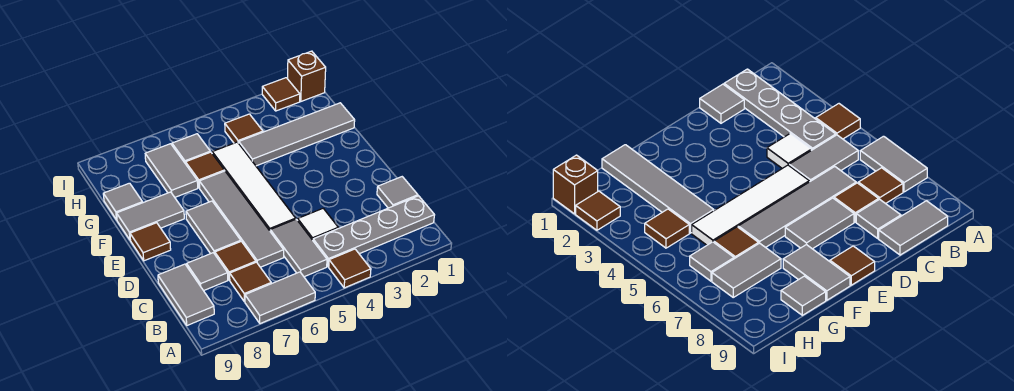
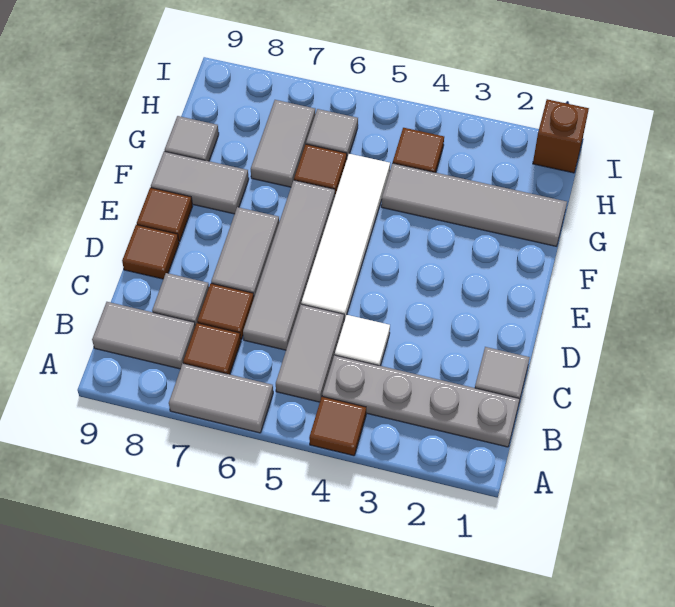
grey tile B9:C9 level 1 -> grey tile B8:B9 level 1
brown tile I2 level 1 -> brown tile D9 level 1

